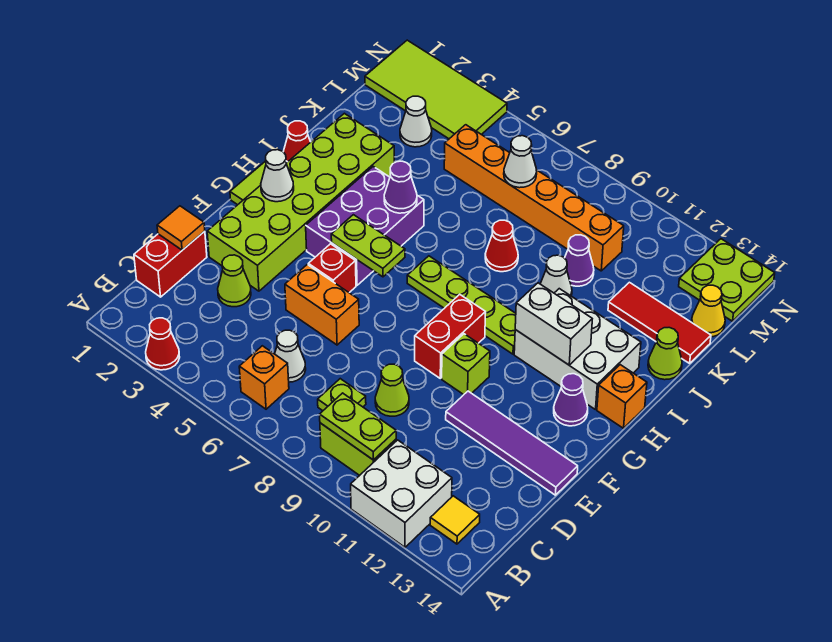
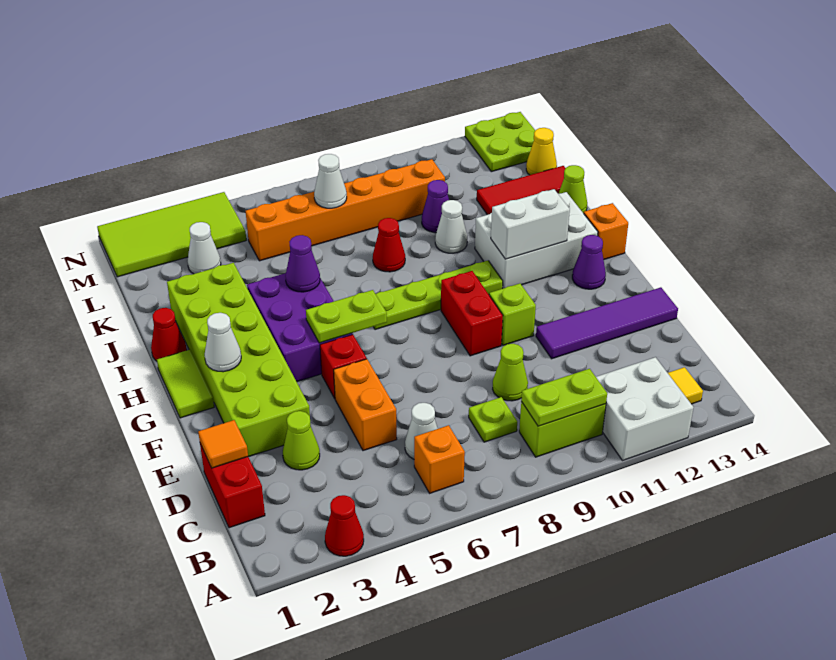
orange brick E5:E6 level 1 -> orange brick D5:E5 level 1

